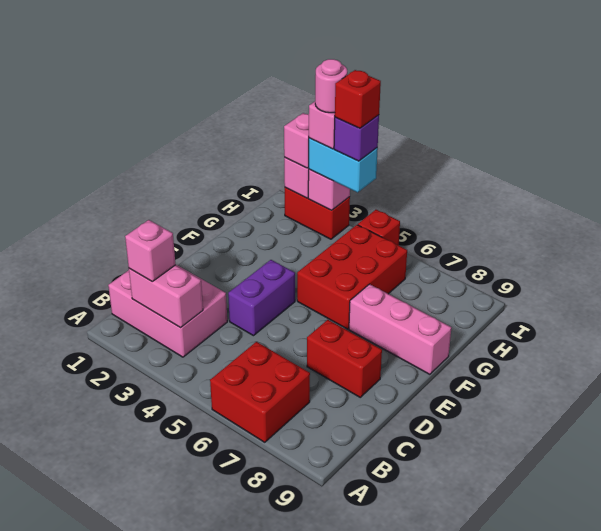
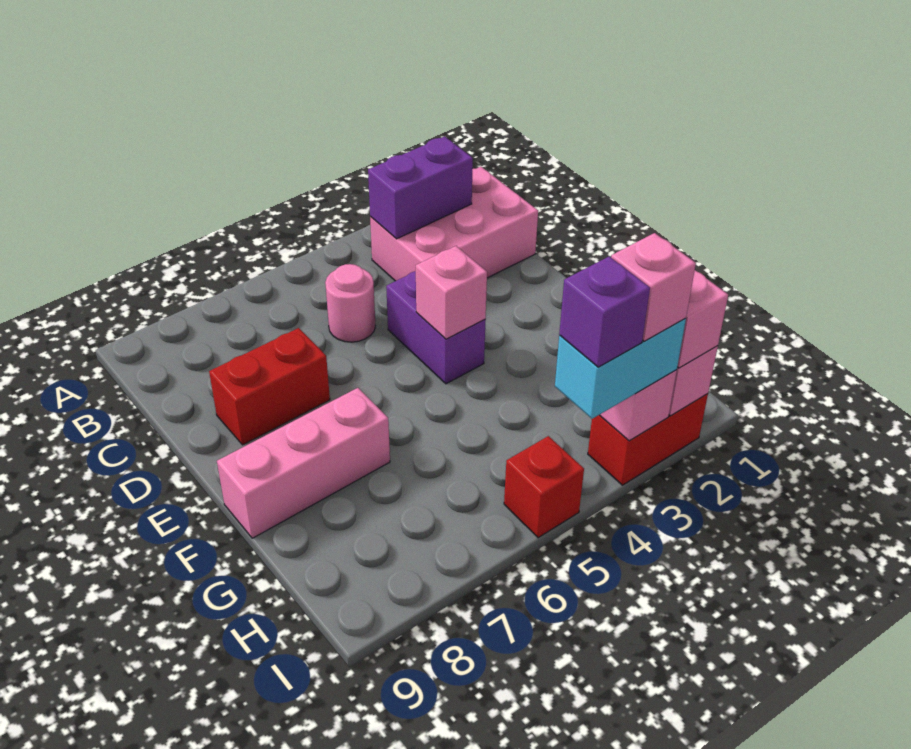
red brick A6:B7 level 1 -> none
pink brick B2:B3 level 2 -> purple brick B2:B3 level 2
pink brick B2 level 3 -> pink brick E4 level 2
red brick F5:H6 level 1 -> none
pink round brick I3 level 5 -> pink round brick C5 level 1
red brick I4 level 5 -> none

